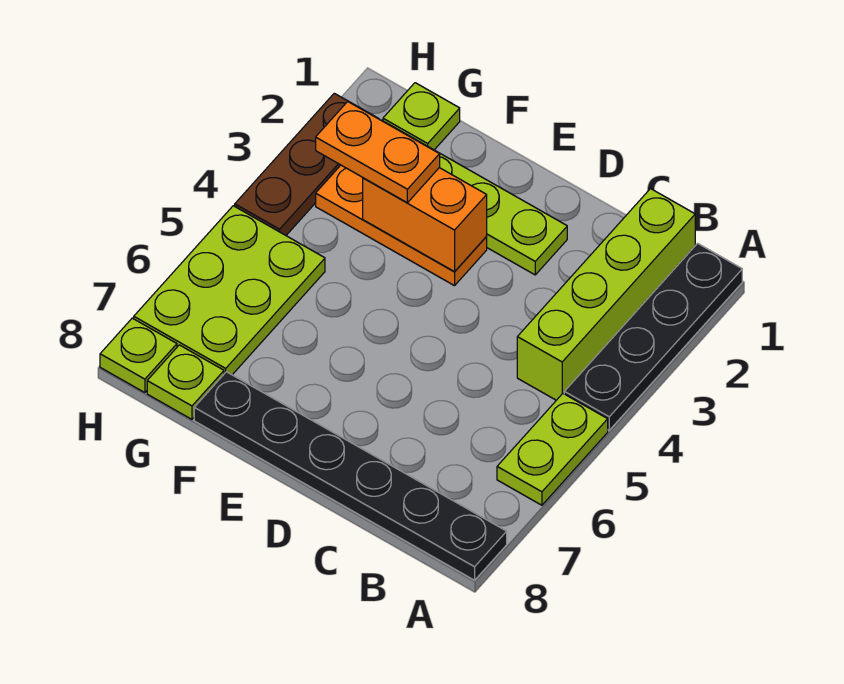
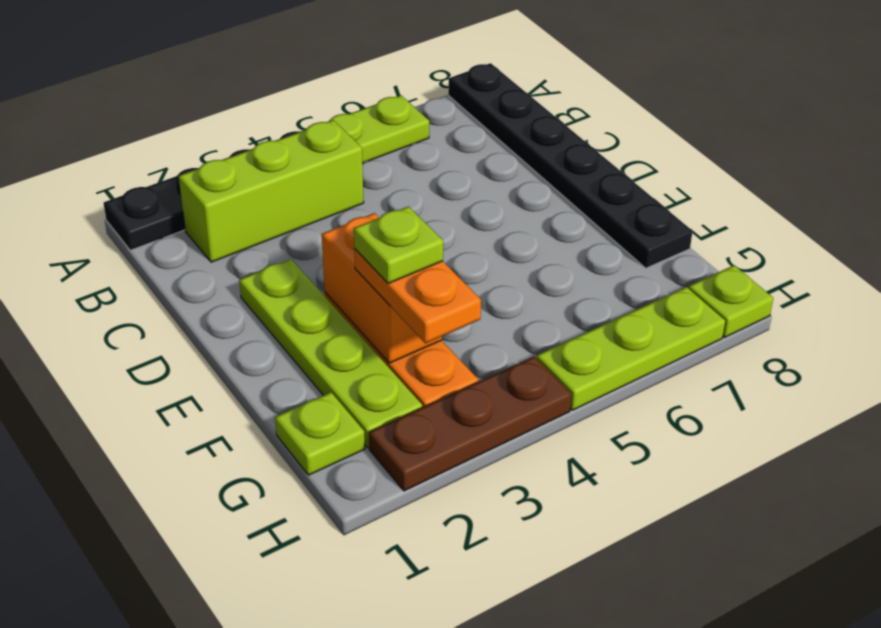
lime brick B1:B4 level 1 -> lime brick B2:B4 level 1
lime plate G5:H7 level 1 -> lime plate H5:H7 level 1
lime plate G8 level 1 -> lime plate F3 level 4

